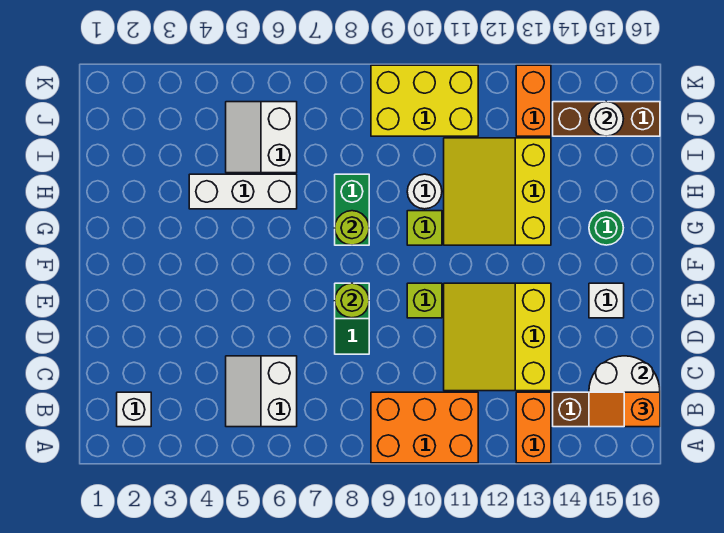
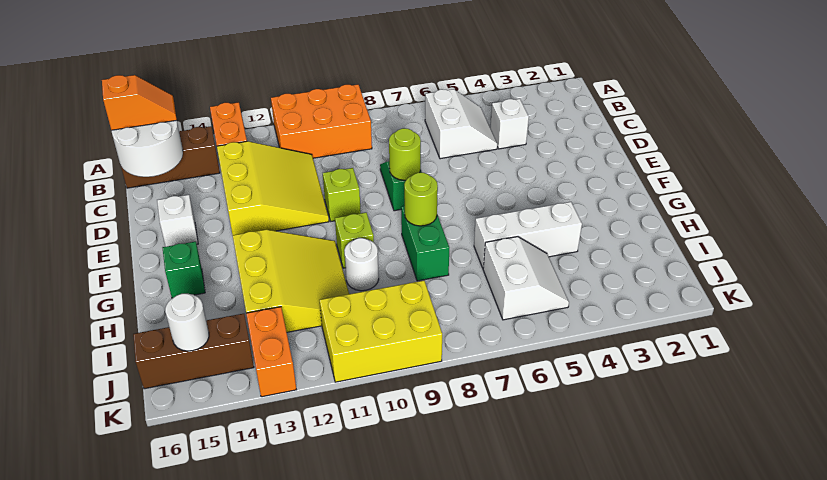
white brick B2 level 1 -> white brick C4 level 1
green round brick G15 level 1 -> green brick G15 level 1

